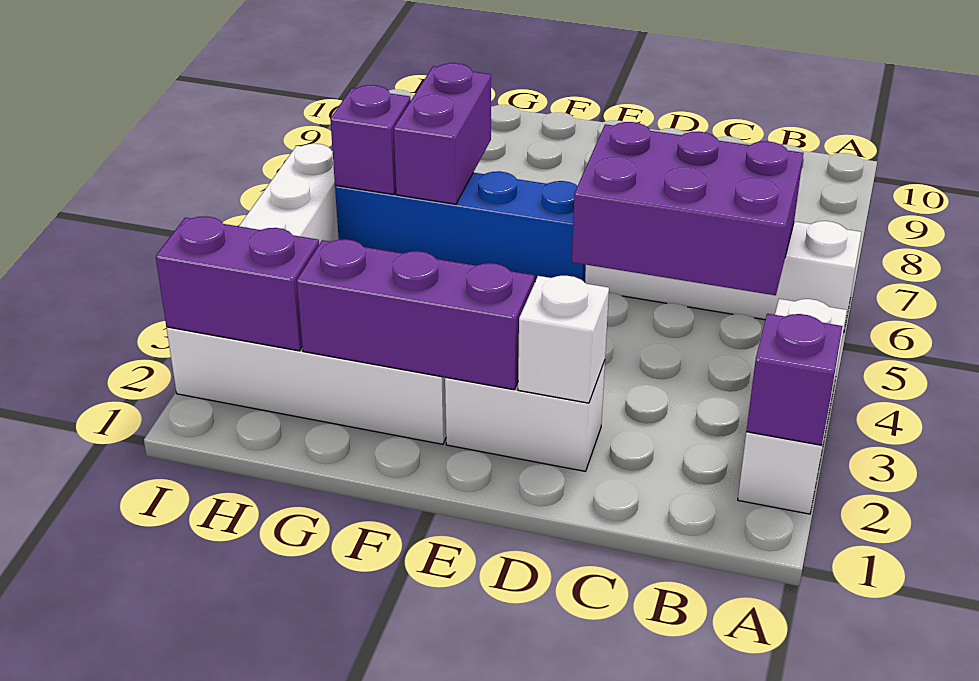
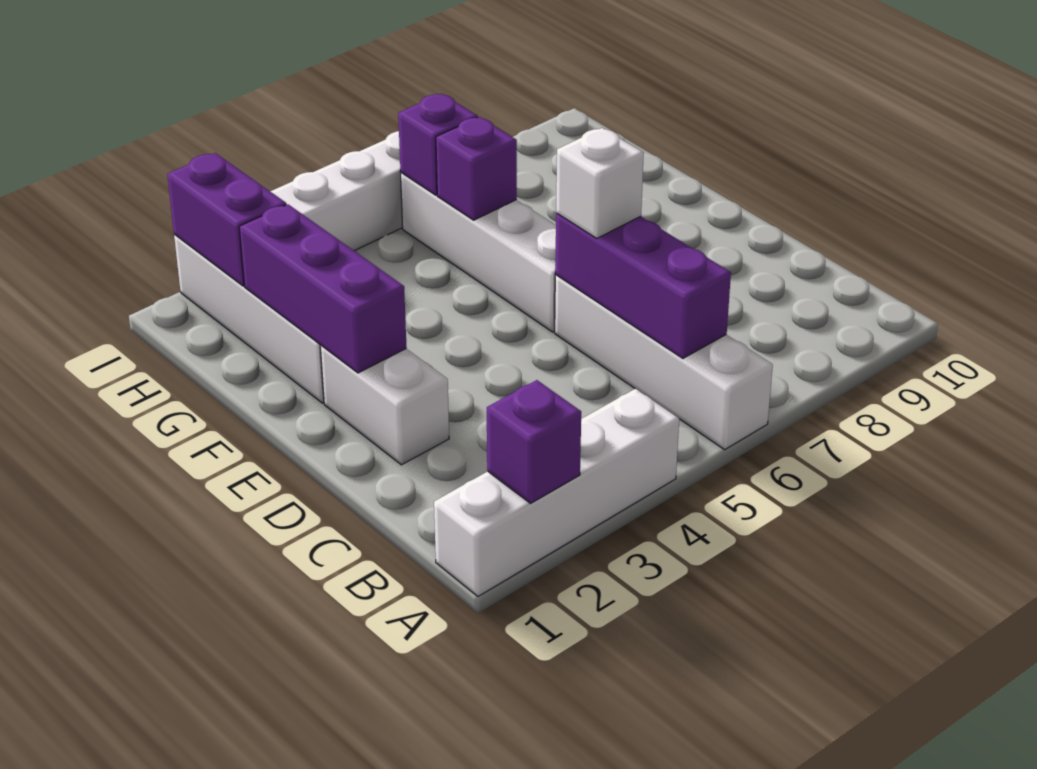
white brick A2:A4 level 1 -> white brick A1:A4 level 1
purple brick B5:D6 level 2 -> purple brick B6:D6 level 2
white brick D2 level 2 -> white brick D6 level 3
blue brick E6:H6 level 1 -> white brick E6:H6 level 1
purple brick G6:G7 level 2 -> purple brick G6 level 2

